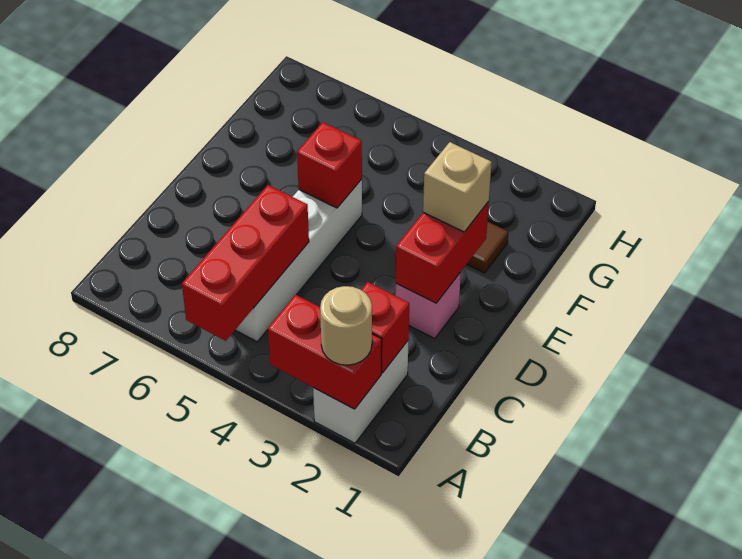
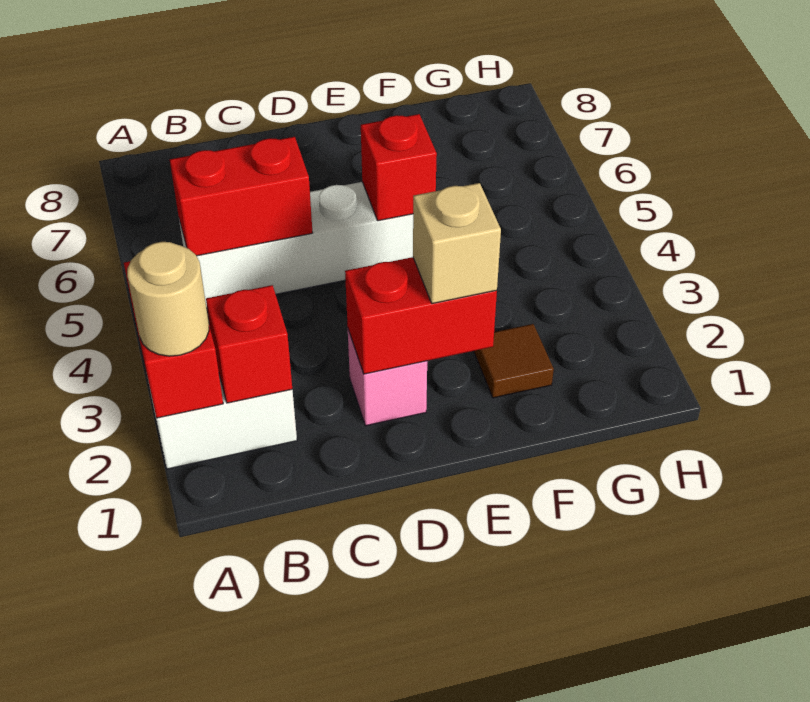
red brick A5:C5 level 2 -> red brick B5:C5 level 2

